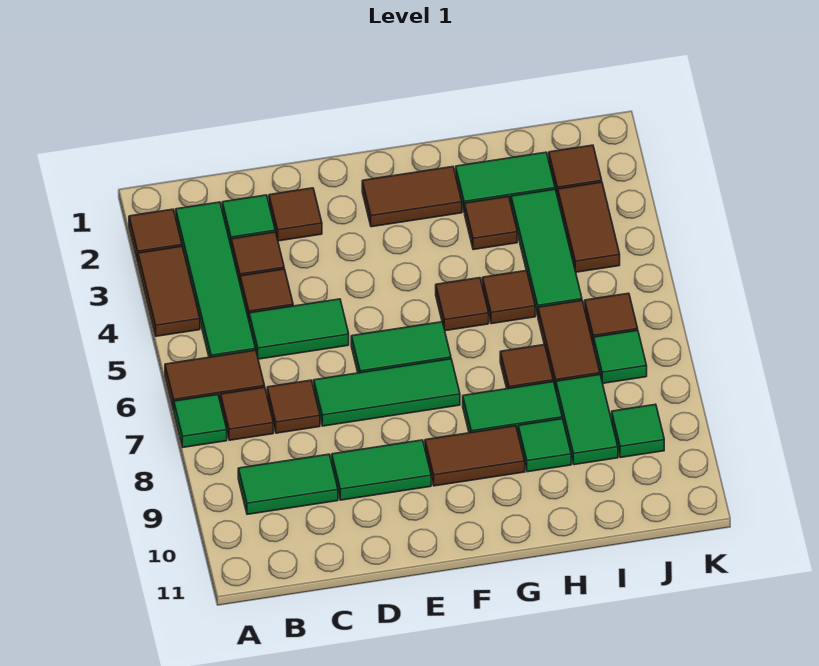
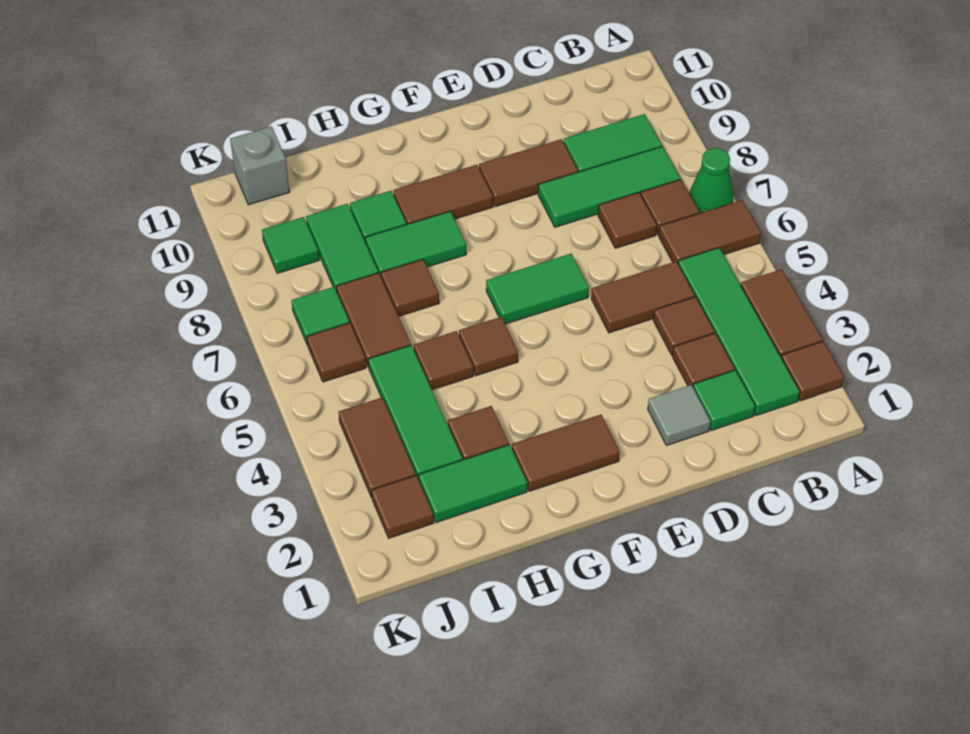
green tile A7 level 1 -> green cone A7 level 1
green tile C5:D5 level 1 -> brown tile C5:D5 level 1
brown tile D2 level 1 -> grey tile D2 level 1
green tile D7:F7 level 1 -> green tile B8:D8 level 1
green tile D9:E9 level 1 -> brown tile D9:E9 level 1
none -> grey brick J11 level 1

